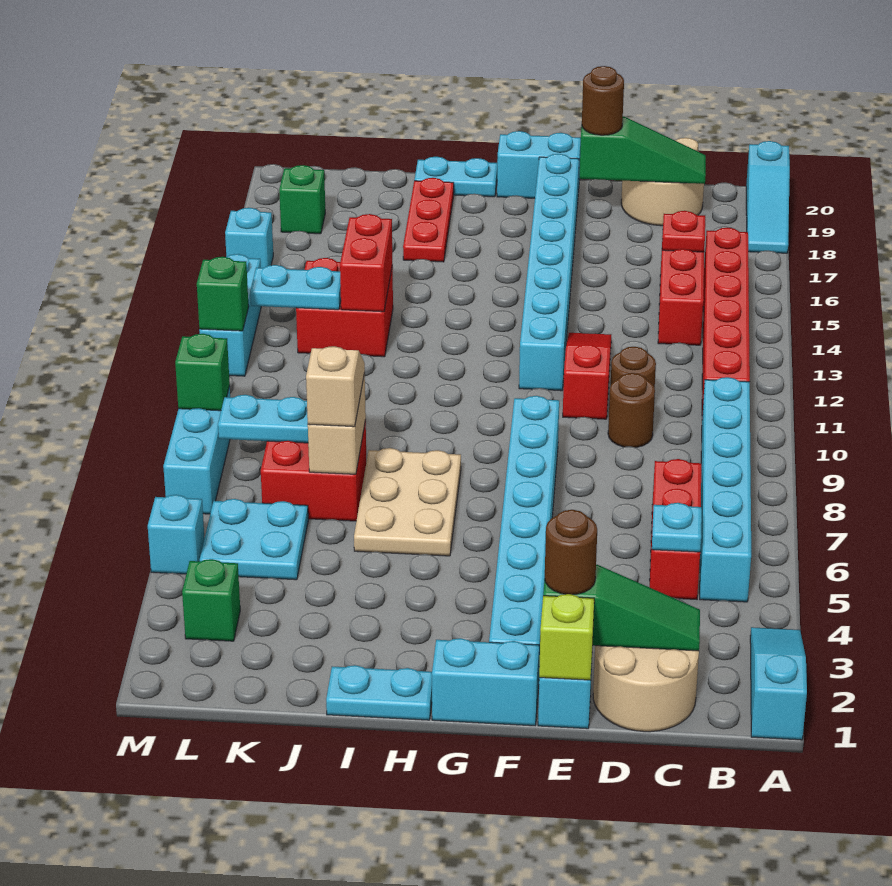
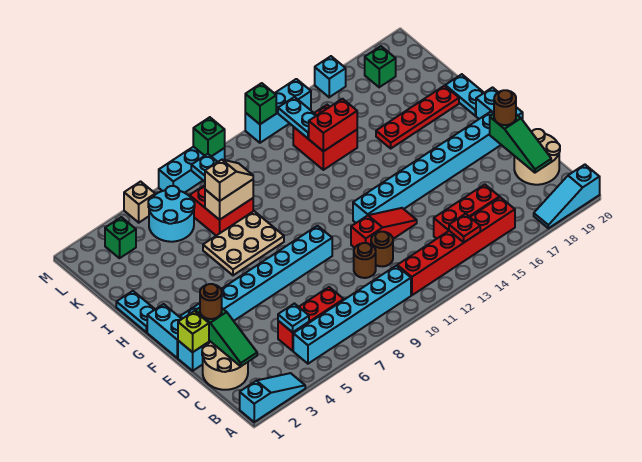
red plate C16 level 2 -> red plate B14 level 2
red plate I17:I19 level 1 -> red plate I16:I19 level 1
cyan plate K5:L6 level 1 -> cyan round brick K5:L6 level 1
cyan brick M5 level 1 -> tan brick M5 level 1

